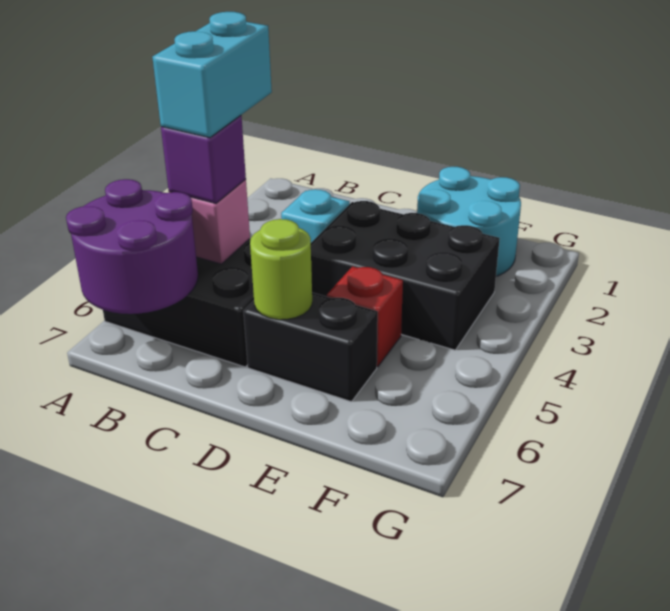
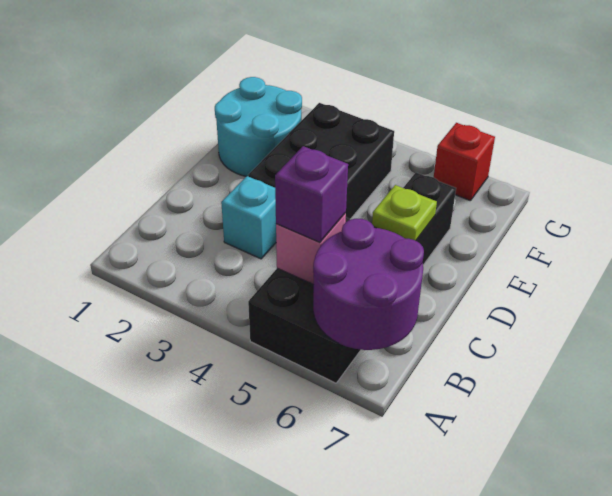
cyan brick B4:B5 level 4 -> none
lime round brick D6 level 2 -> lime plate D6 level 2
red brick E5 level 1 -> red brick G6 level 1

